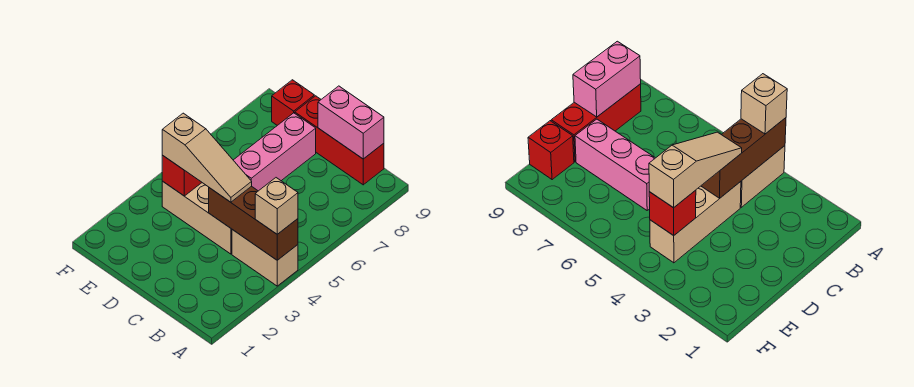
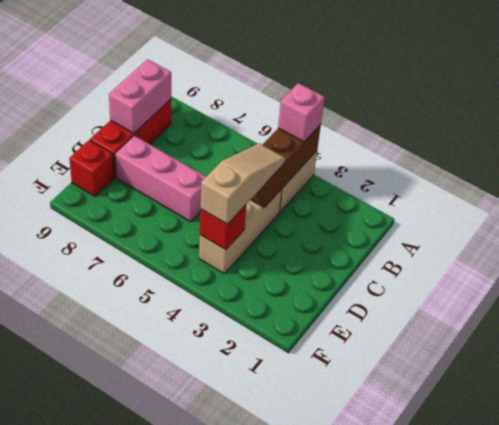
tan brick A4 level 3 -> pink brick A4 level 3

